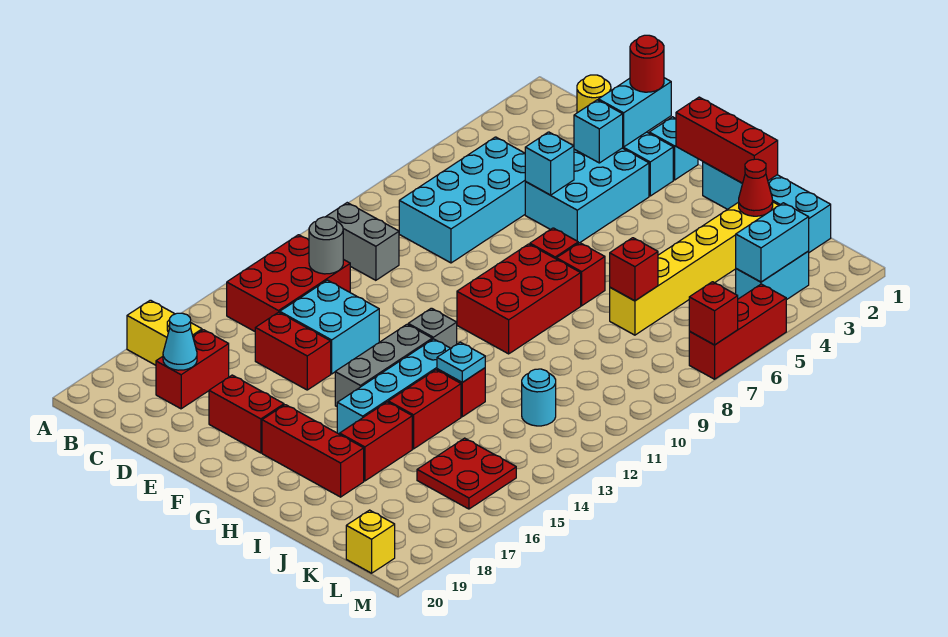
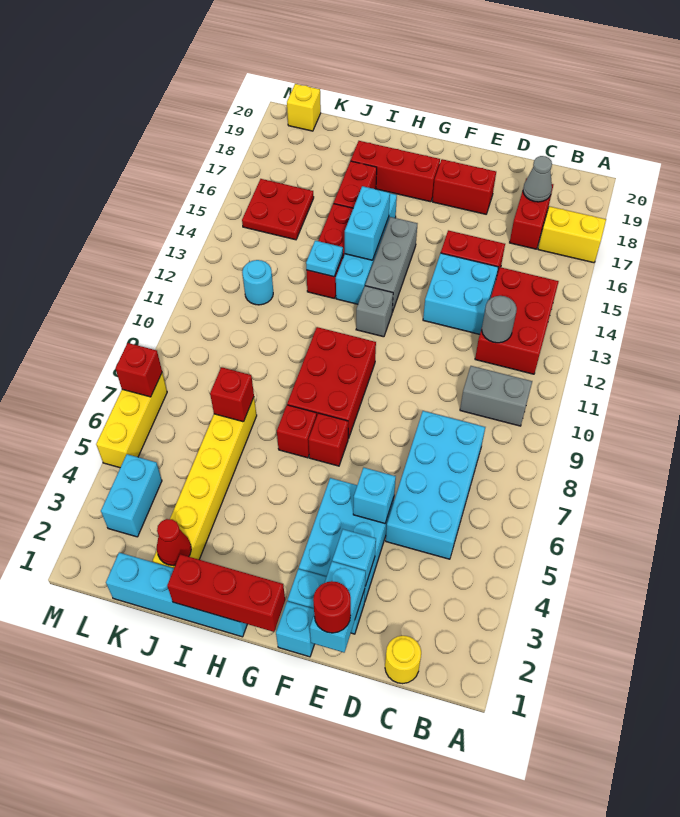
cyan cone C18 level 2 -> grey cone C18 level 2
cyan brick L3:L4 level 2 -> cyan brick H14:H15 level 2
red brick M5:M7 level 1 -> yellow brick M5:M7 level 1

